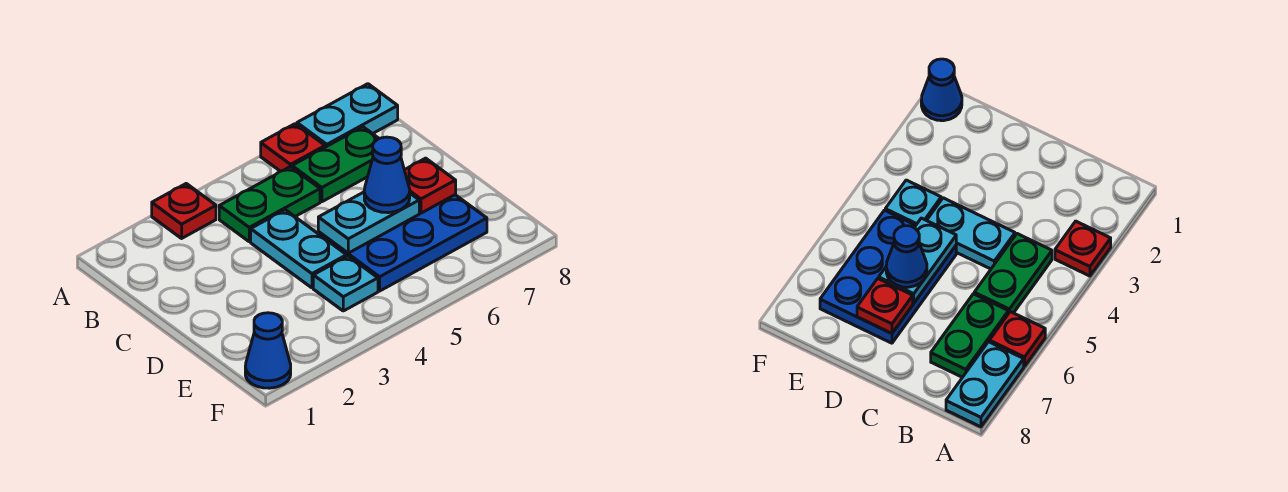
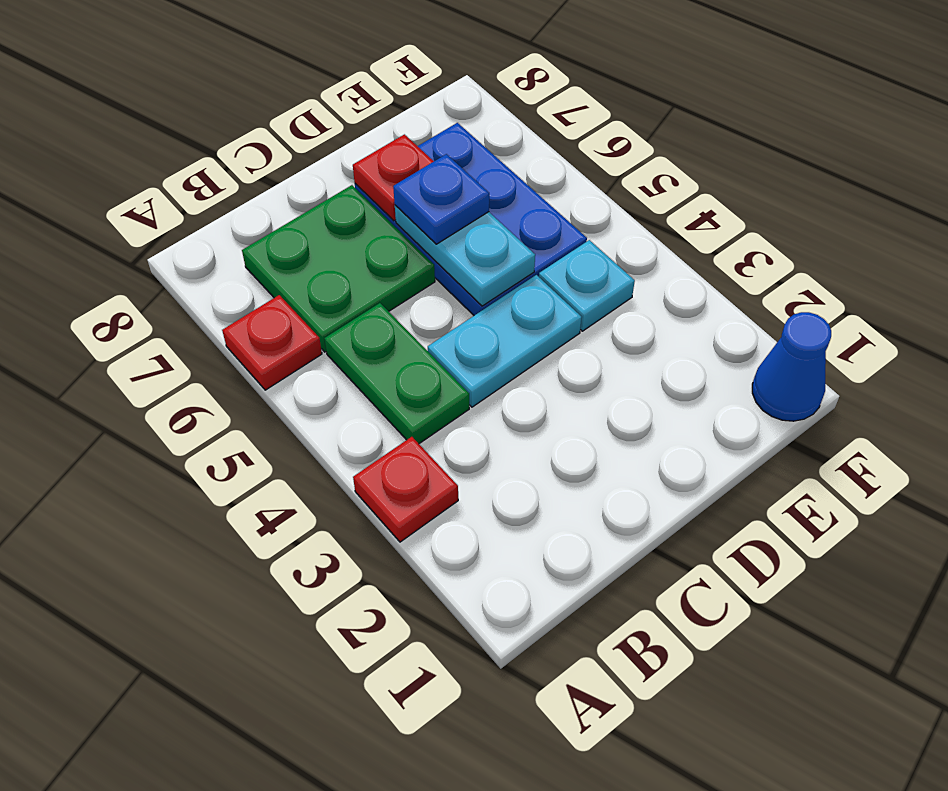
cyan plate A7:A8 level 1 -> none
green plate B6:B7 level 1 -> green plate B6:C7 level 1
blue cone D6 level 3 -> blue plate D6 level 3

